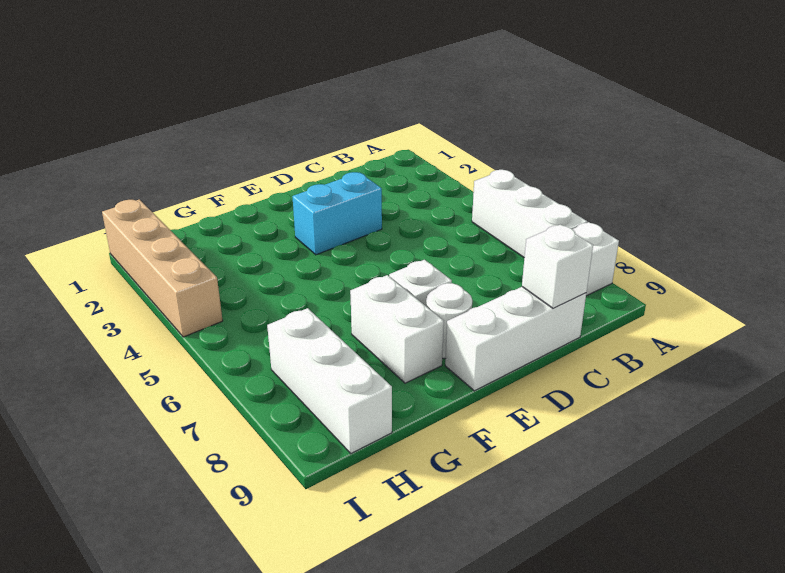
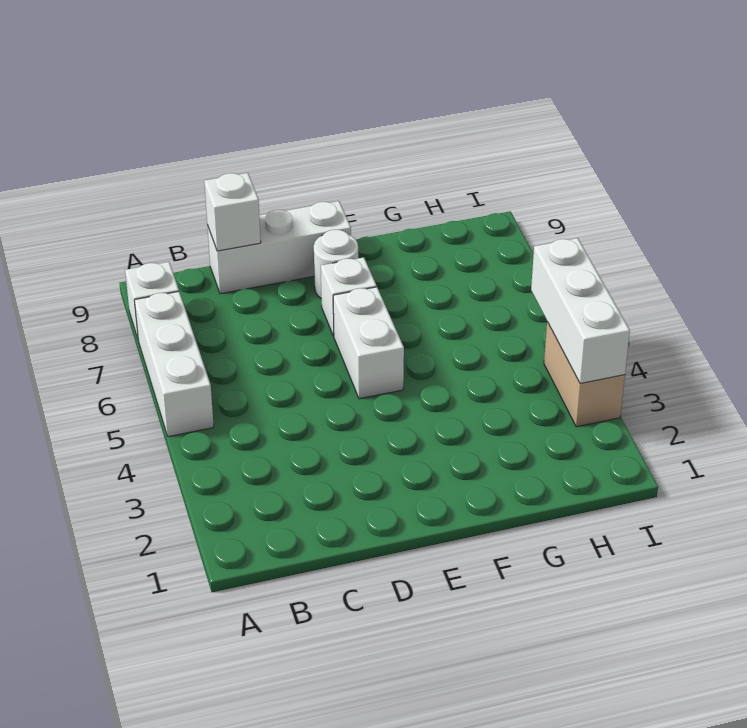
cyan brick D3:E3 level 1 -> none
white brick F7:F8 level 1 -> white brick E5:E6 level 1
white brick H7:H9 level 1 -> white brick I3:I5 level 2
tan brick I1:I4 level 1 -> tan brick I3:I4 level 1

